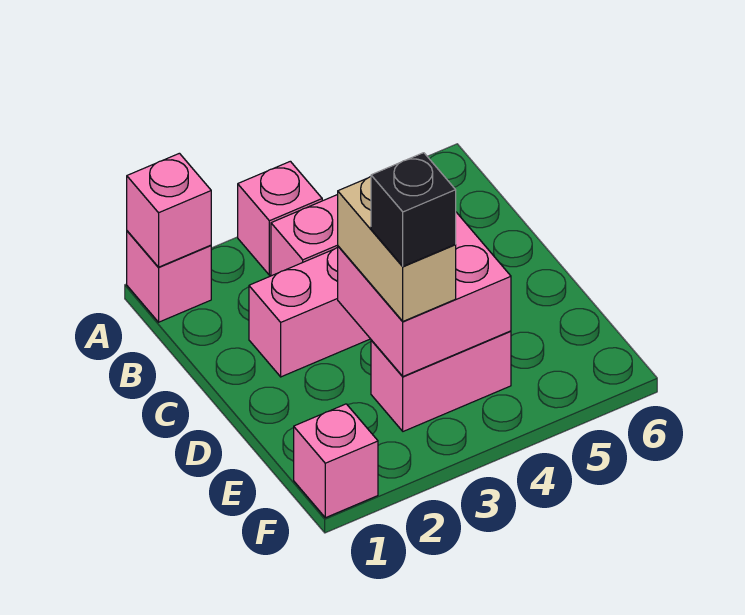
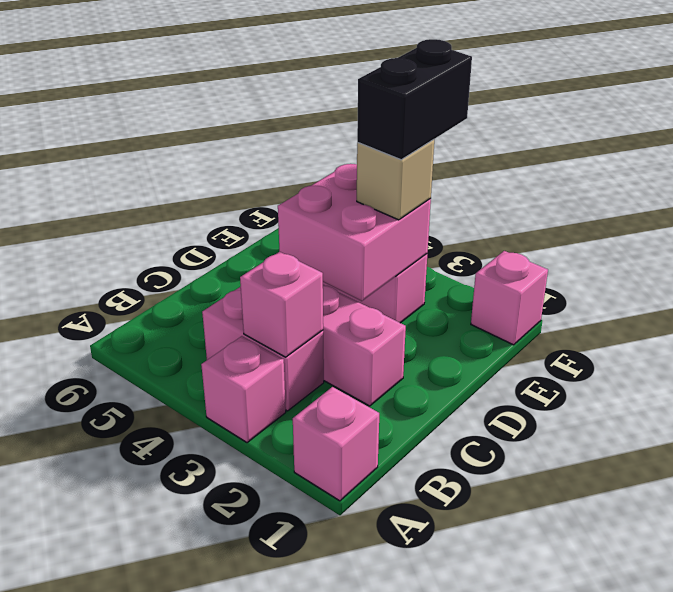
pink brick A1 level 2 -> pink brick B3 level 2
tan brick D3:E3 level 3 -> tan brick E3 level 3
black brick E3 level 4 -> black brick E3:F3 level 4

